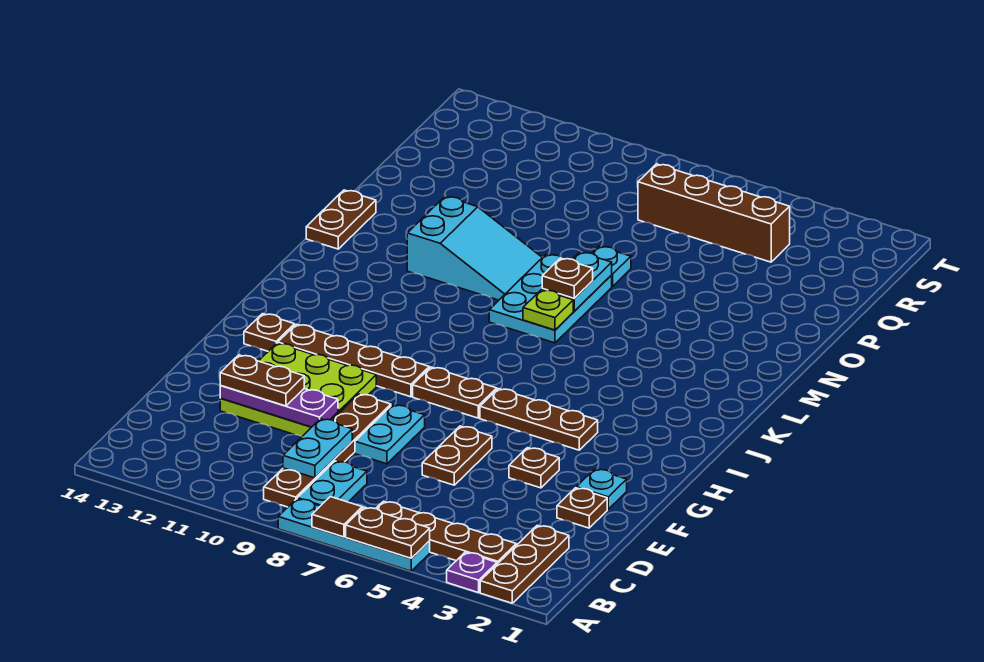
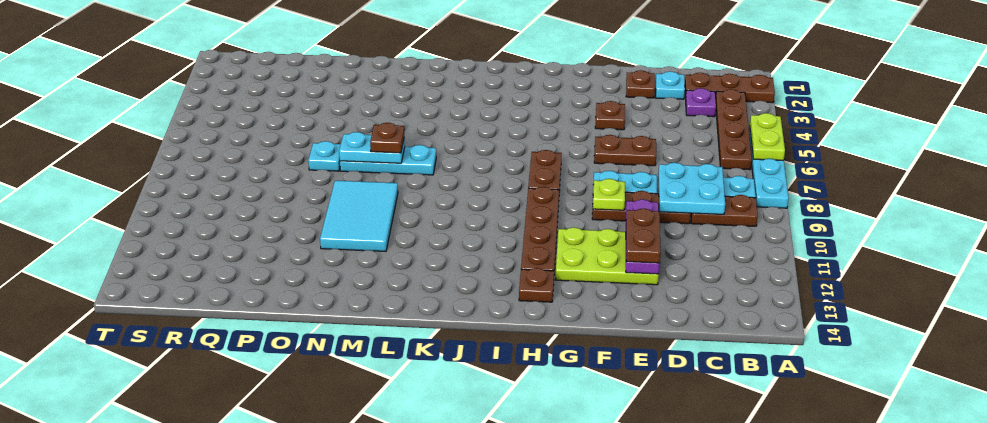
purple plate A3 level 1 -> purple plate C3 level 1
brown plate A5:A6 level 2 -> lime plate A5:A6 level 2
brown tile A7 level 2 -> none
cyan plate C9:D9 level 2 -> cyan plate C8:D9 level 2
lime plate E10:G12 level 1 -> lime plate E11:G12 level 1
cyan plate F2 level 1 -> cyan plate D2 level 1
brown plate H4:H6 level 1 -> none
cyan plate L7:N8 level 1 -> cyan plate L7:N7 level 1
lime plate L7 level 2 -> lime plate F9 level 2
cyan slope M9:N11 level 1 top 11 -> cyan tile M9:N11 level 1
brown plate M14:N14 level 1 -> none
brown brick R4:R7 level 1 -> none

